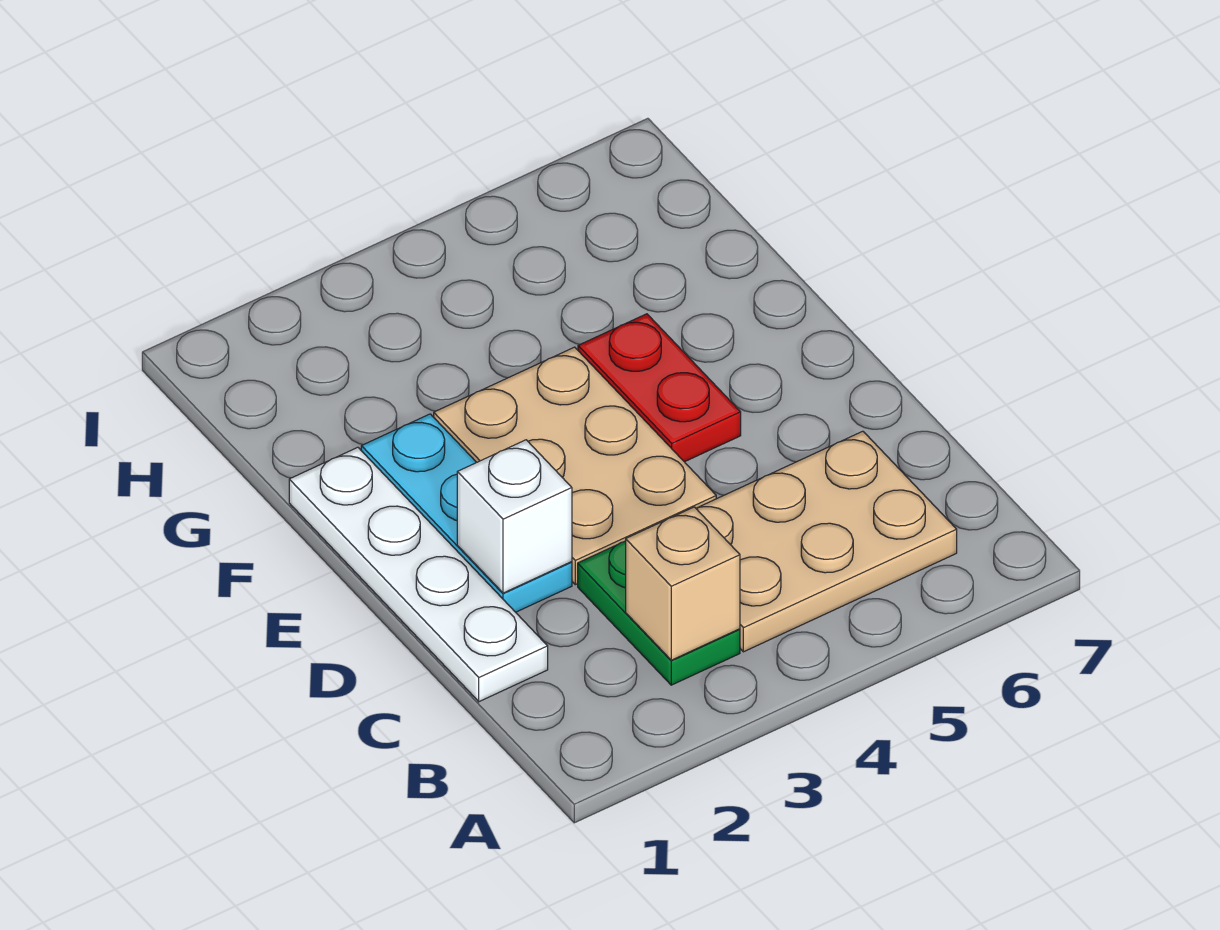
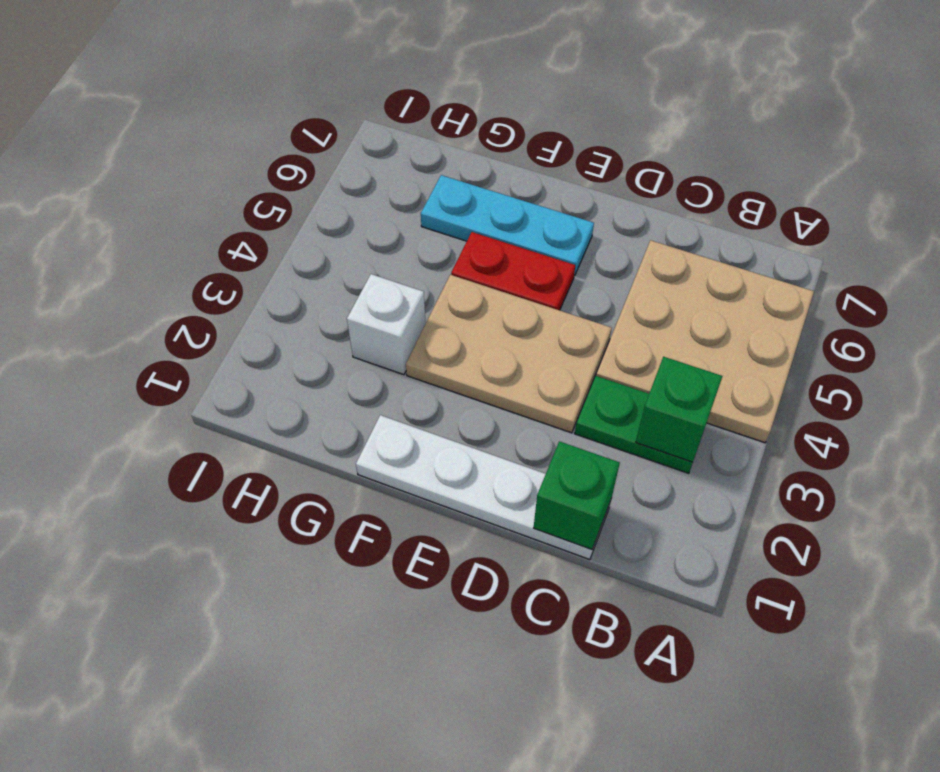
tan brick B3 level 2 -> green brick B3 level 2
tan plate B4:C6 level 1 -> tan plate A4:C6 level 1
none -> green brick C1 level 2
cyan plate D2:F2 level 1 -> cyan plate E6:G6 level 1
white brick D2 level 2 -> white brick G3 level 1

